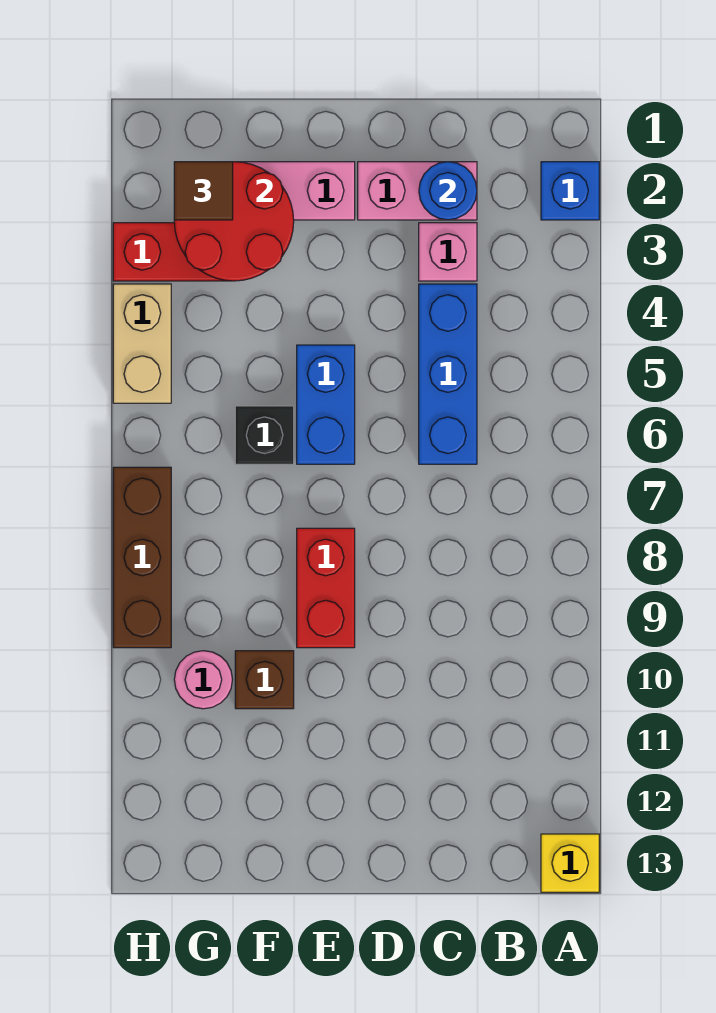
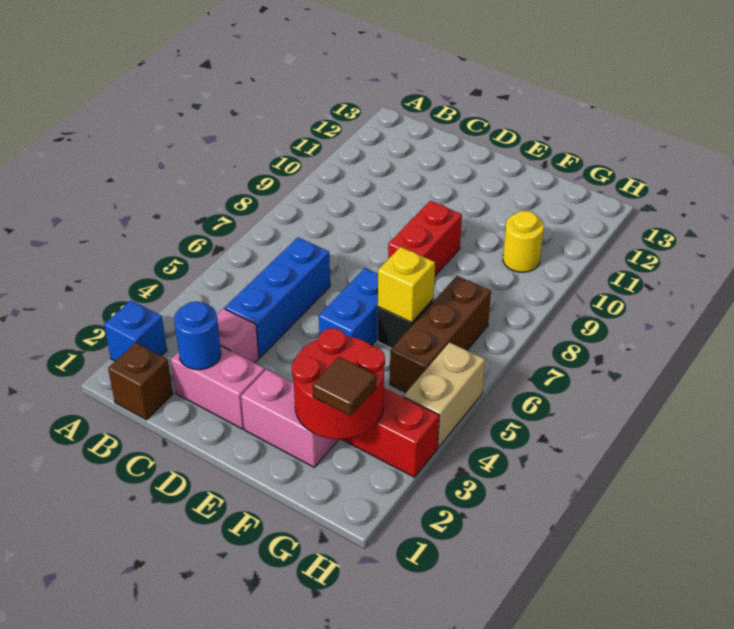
yellow brick A13 level 1 -> yellow brick F6 level 2
brown brick F10 level 1 -> brown brick B1 level 1
pink round brick G10 level 1 -> yellow round brick G10 level 1
brown brick H7:H9 level 1 -> brown brick G5:G7 level 1

